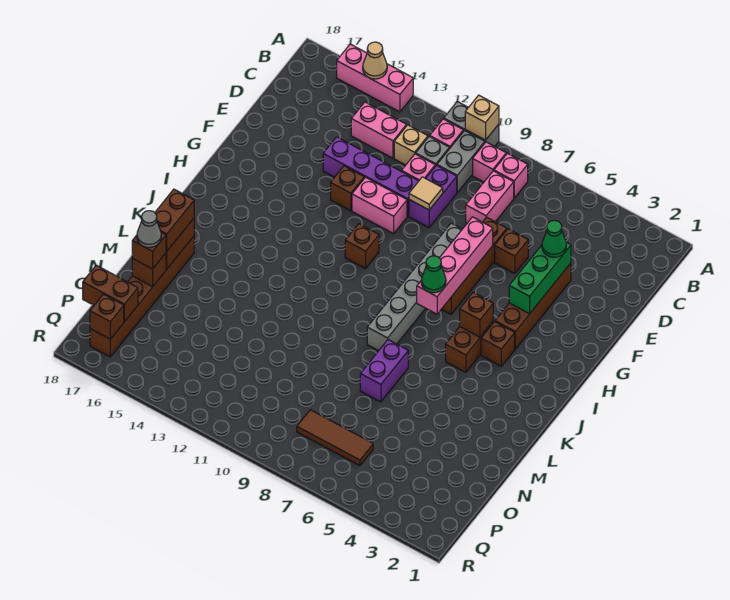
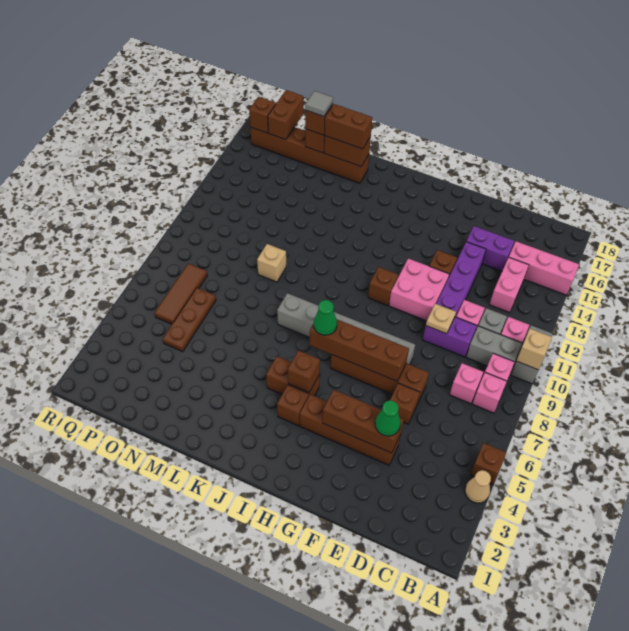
none -> brown brick A5 level 1
pink brick A14:A16 level 1 -> pink brick A15:C15 level 1
tan cone A15 level 2 -> tan cone A4 level 1
pink brick C8:D8 level 1 -> pink brick C8 level 1
tan brick C12 level 1 -> tan brick M10 level 1
green brick E4:G4 level 2 -> brown brick E4:G4 level 2
tan tile E10 level 2 -> tan plate E10 level 2
pink brick F7:I7 level 2 -> brown brick F7:I7 level 2
pink brick F11:F12 level 1 -> pink brick F11:G12 level 1
purple brick L7:M7 level 1 -> purple brick D15:E15 level 1
grey cone N17 level 4 -> grey tile N17 level 4
none -> brown plate O5:O7 level 1

